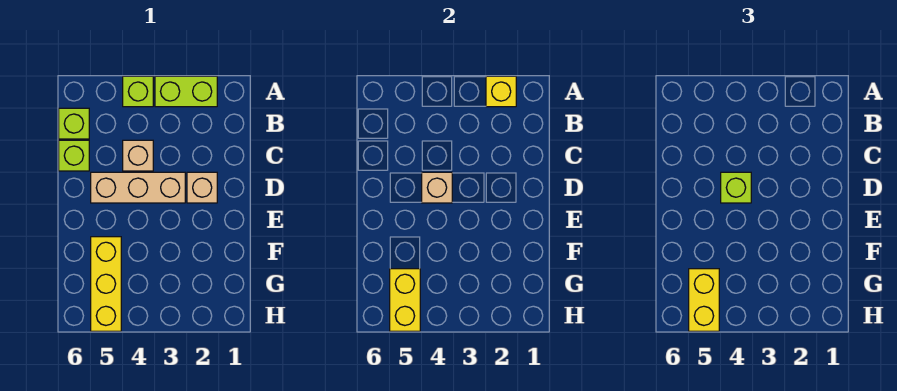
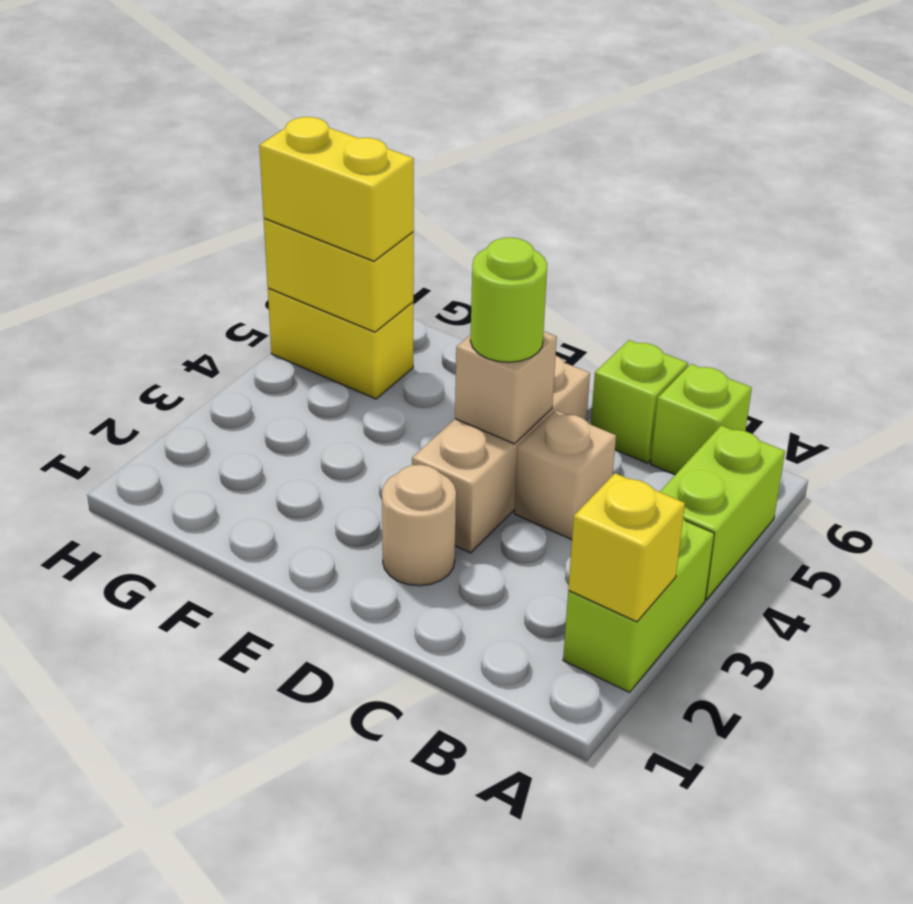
lime brick A4 level 1 -> lime brick A4:A5 level 1
tan brick D2 level 1 -> tan round brick D2 level 1
lime brick D4 level 3 -> lime round brick D4 level 3
yellow brick F5:H5 level 1 -> yellow brick G5:H5 level 1

